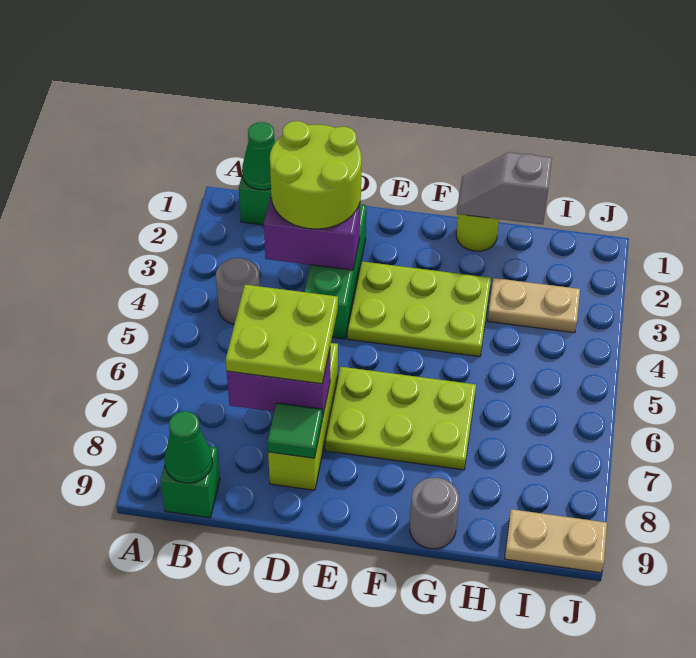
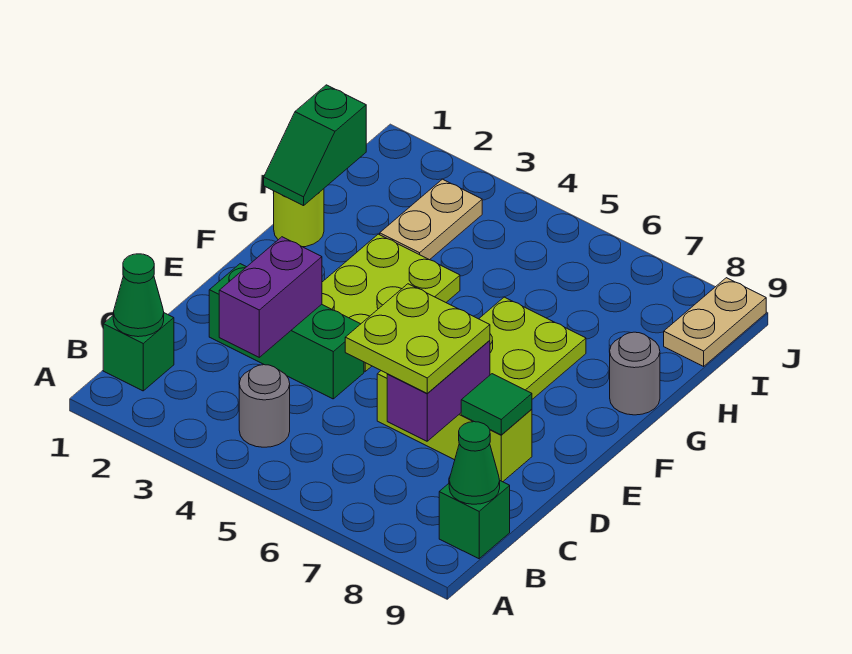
lime round brick C2:D3 level 3 -> none
grey slope G1:H1 level 2 top H -> green slope G1:H1 level 2 top H

